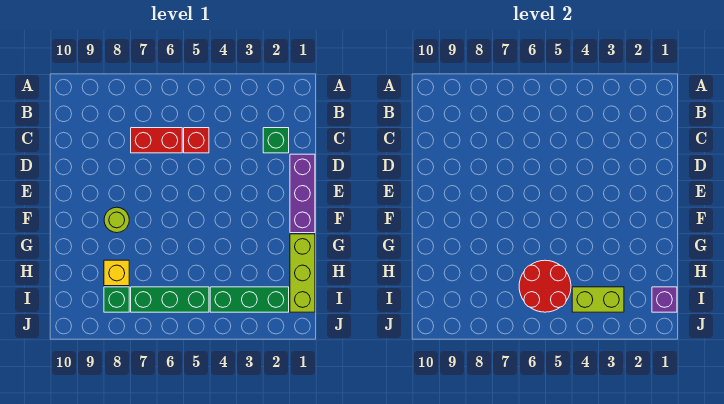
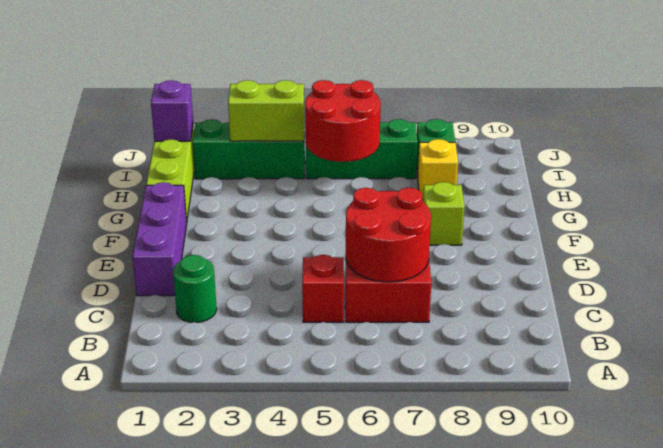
green brick C2 level 1 -> green round brick C2 level 1
none -> red round brick C6:D7 level 2
lime round brick F8 level 1 -> lime brick F8 level 1

